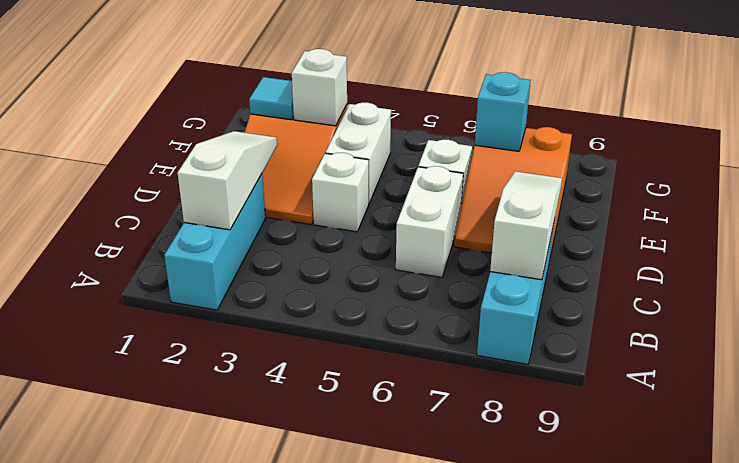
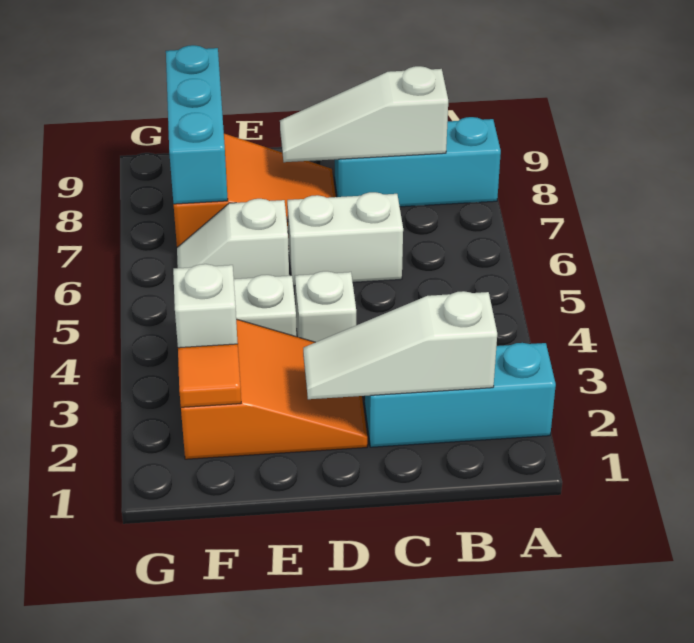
cyan tile F2 level 2 -> orange tile F2 level 2
cyan brick F7 level 2 -> cyan brick F7:F9 level 2

